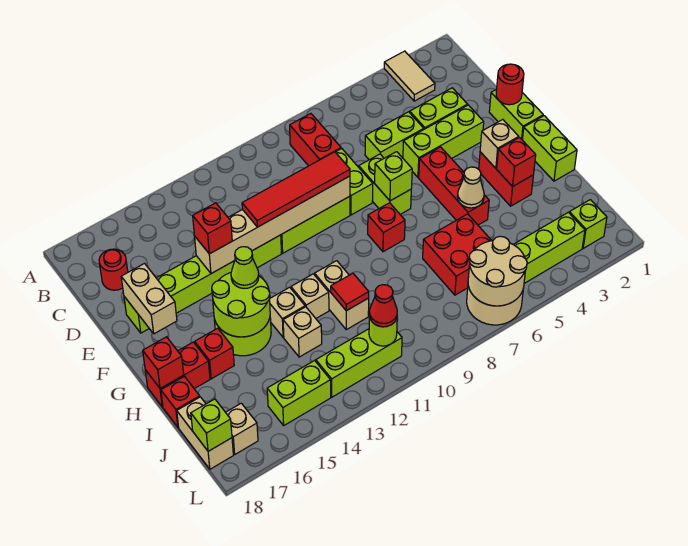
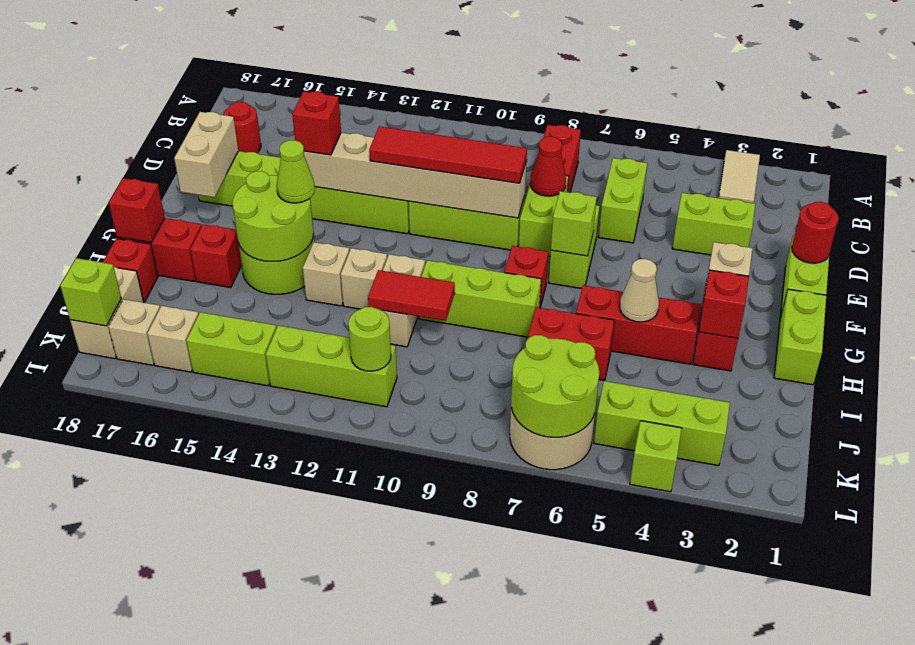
lime brick D5:D6 level 1 -> lime brick C6:D6 level 1
lime brick E3:E5 level 1 -> lime brick H8:H10 level 1
red brick F5:H5 level 1 -> red brick H4:H6 level 1
red brick I6:J7 level 1 -> red brick I6:I7 level 1
red tile I11 level 2 -> red tile I10:I11 level 2
tan brick I13 level 1 -> tan brick K16 level 1
lime brick K2 level 1 -> lime brick L4 level 1
tan round brick K6:L7 level 2 -> lime round brick K6:L7 level 2
red cone K11 level 3 -> red cone D8 level 2

